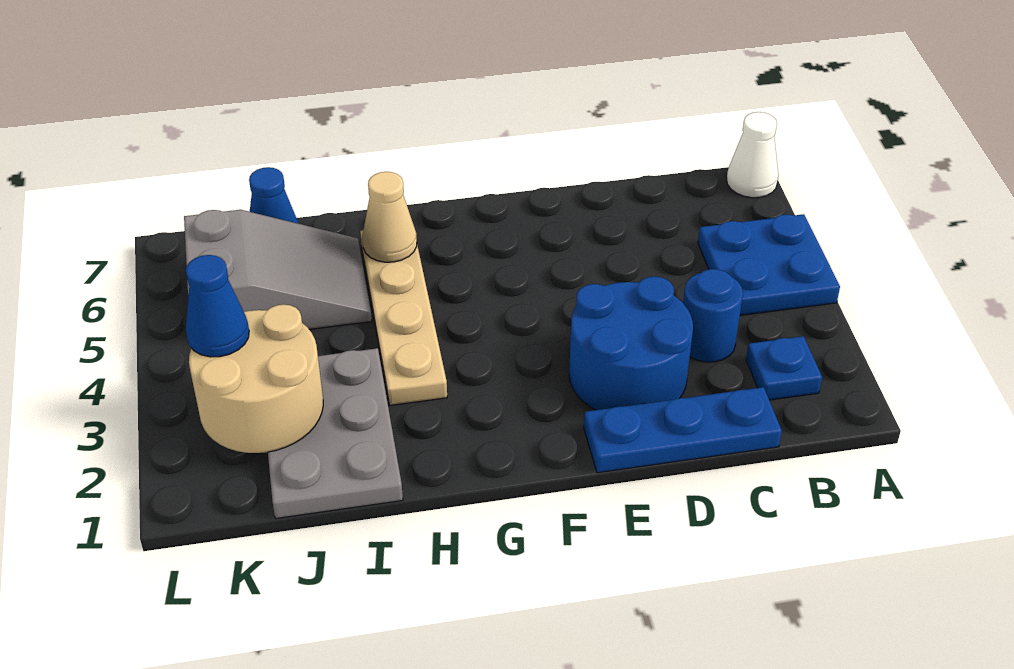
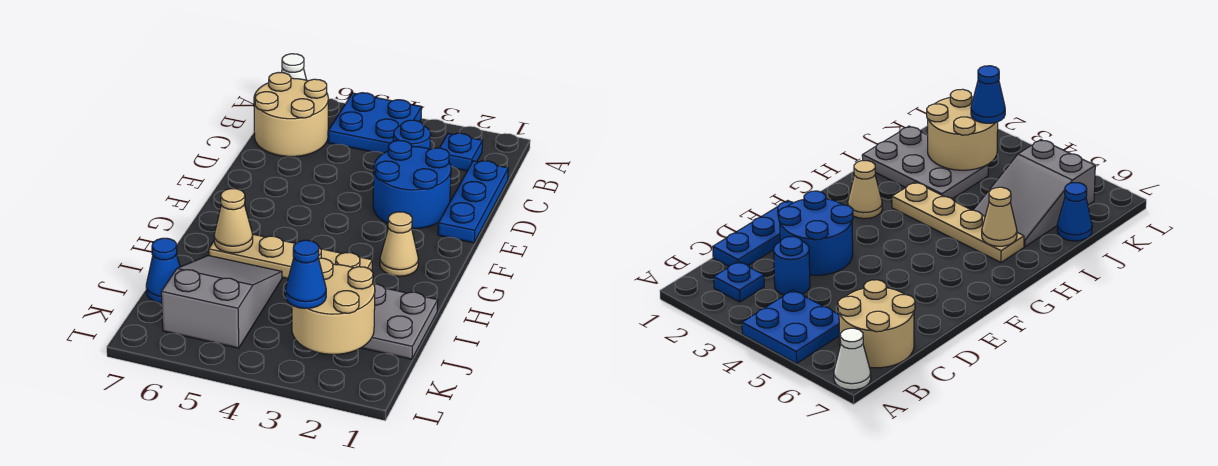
none -> tan round brick B6:C7 level 1
none -> tan cone G2 level 1

